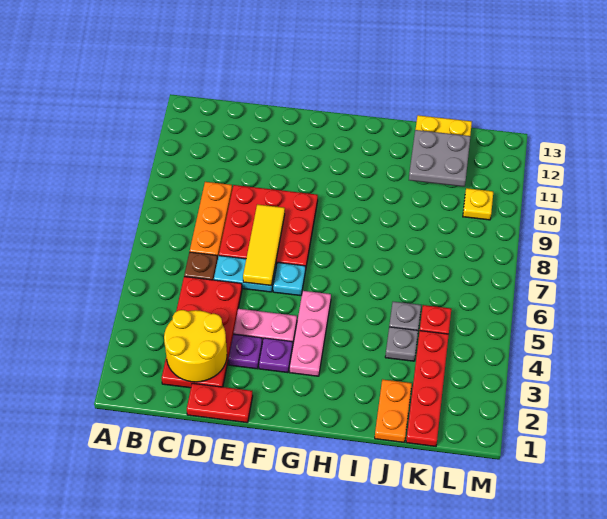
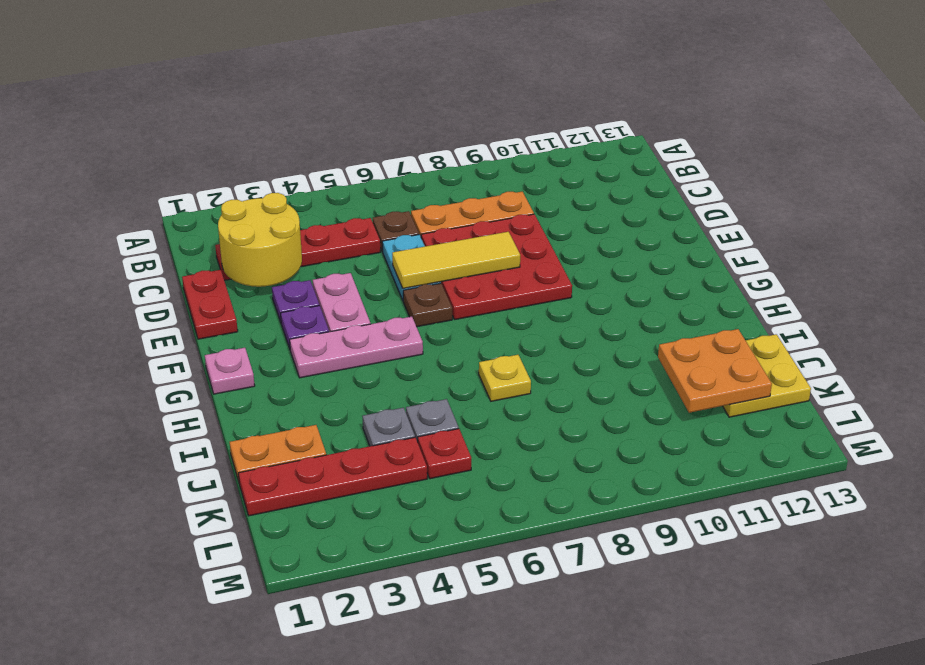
red plate C2:D5 level 1 -> red plate C2:C5 level 1
cyan plate F6 level 1 -> brown plate F6 level 1
none -> pink plate G1 level 1
grey plate J11:K12 level 2 -> orange plate J11:K12 level 2
yellow plate L10 level 1 -> yellow plate I7 level 1

